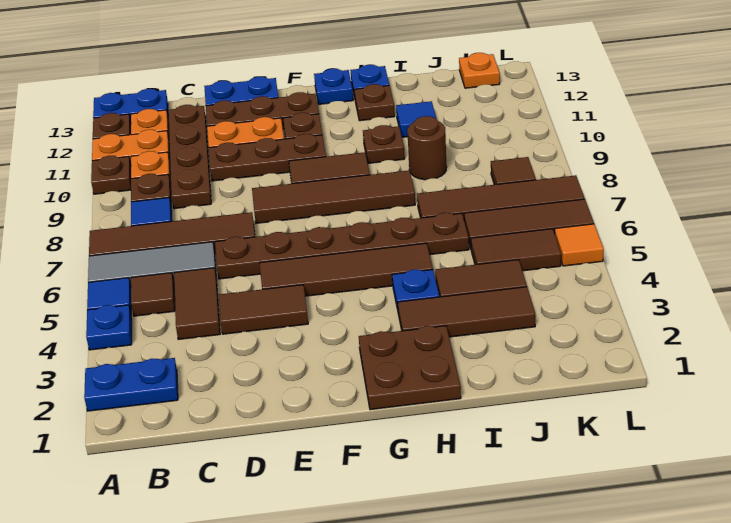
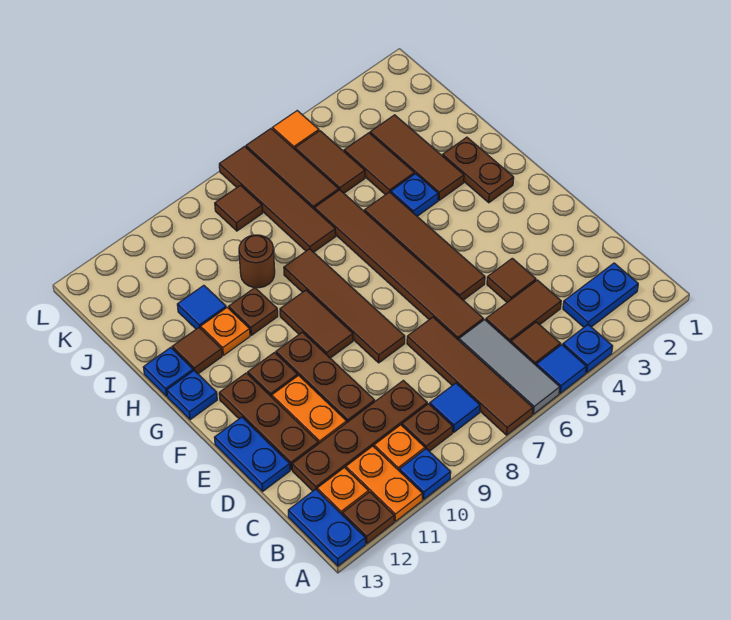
blue plate A2:B2 level 1 -> blue plate B2:B3 level 1
brown plate A10 level 1 -> blue plate A10 level 1
brown tile D4:E4 level 1 -> brown tile D4 level 1
brown plate D6:I6 level 1 -> brown tile D6:I6 level 1
brown plate G1:H2 level 1 -> brown plate G2:H2 level 1
brown plate H12 level 1 -> brown tile H12 level 1
orange plate K13 level 1 -> orange plate H11 level 1

